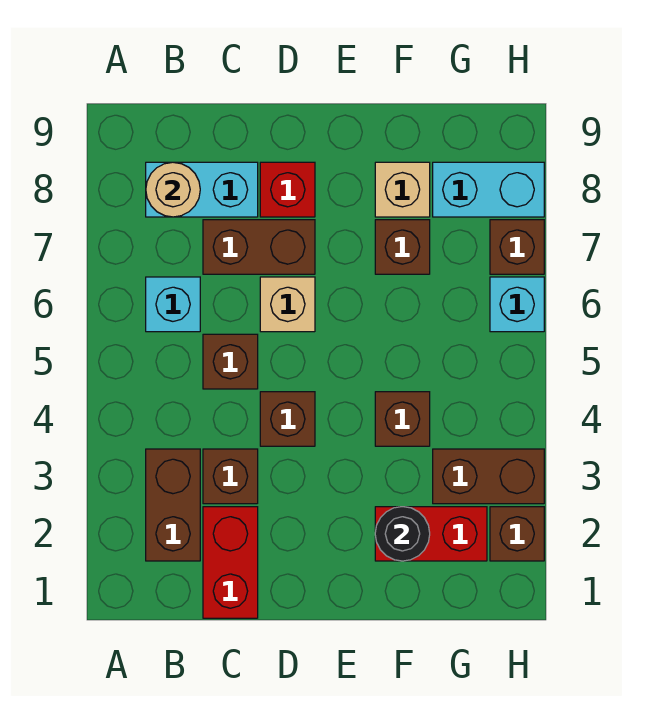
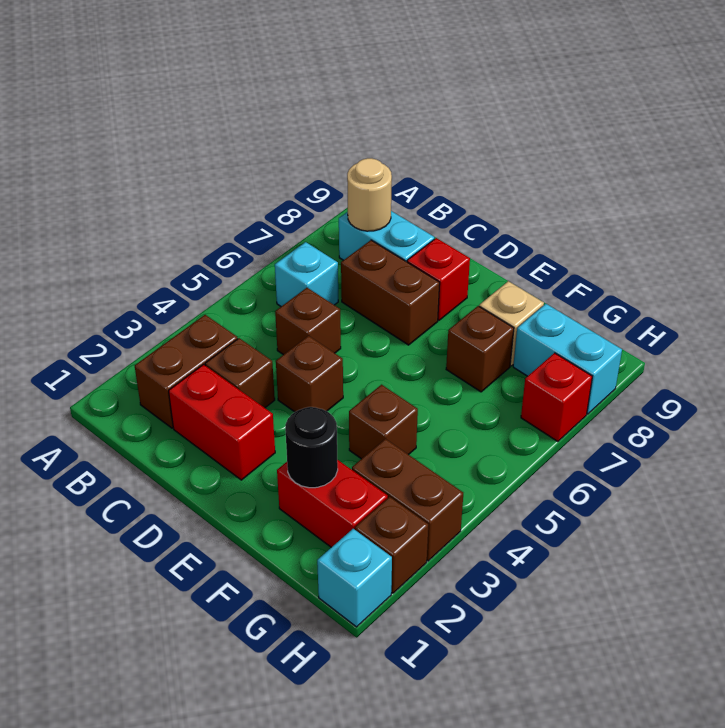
red brick C1:C2 level 1 -> red brick C2:D2 level 1
tan brick D6 level 1 -> none
cyan brick H6 level 1 -> cyan brick H1 level 1
brown brick H7 level 1 -> red brick H7 level 1

